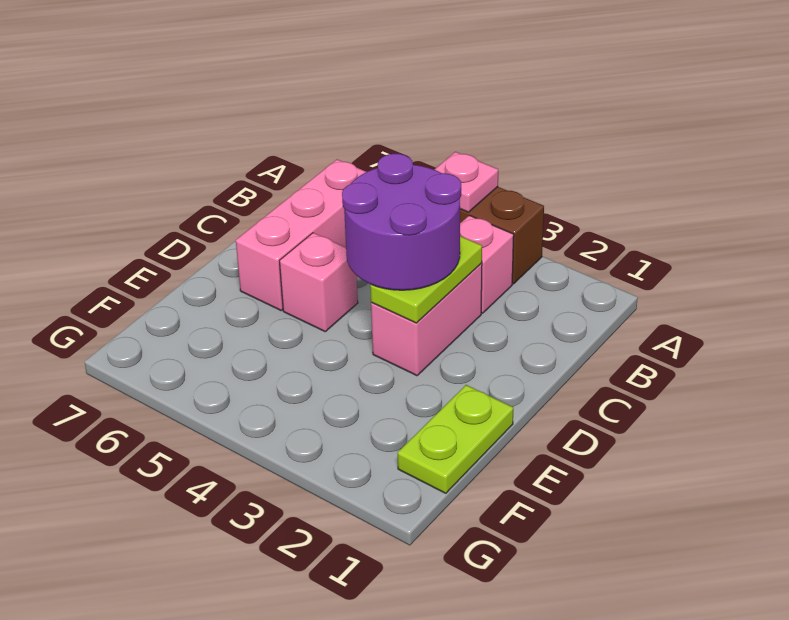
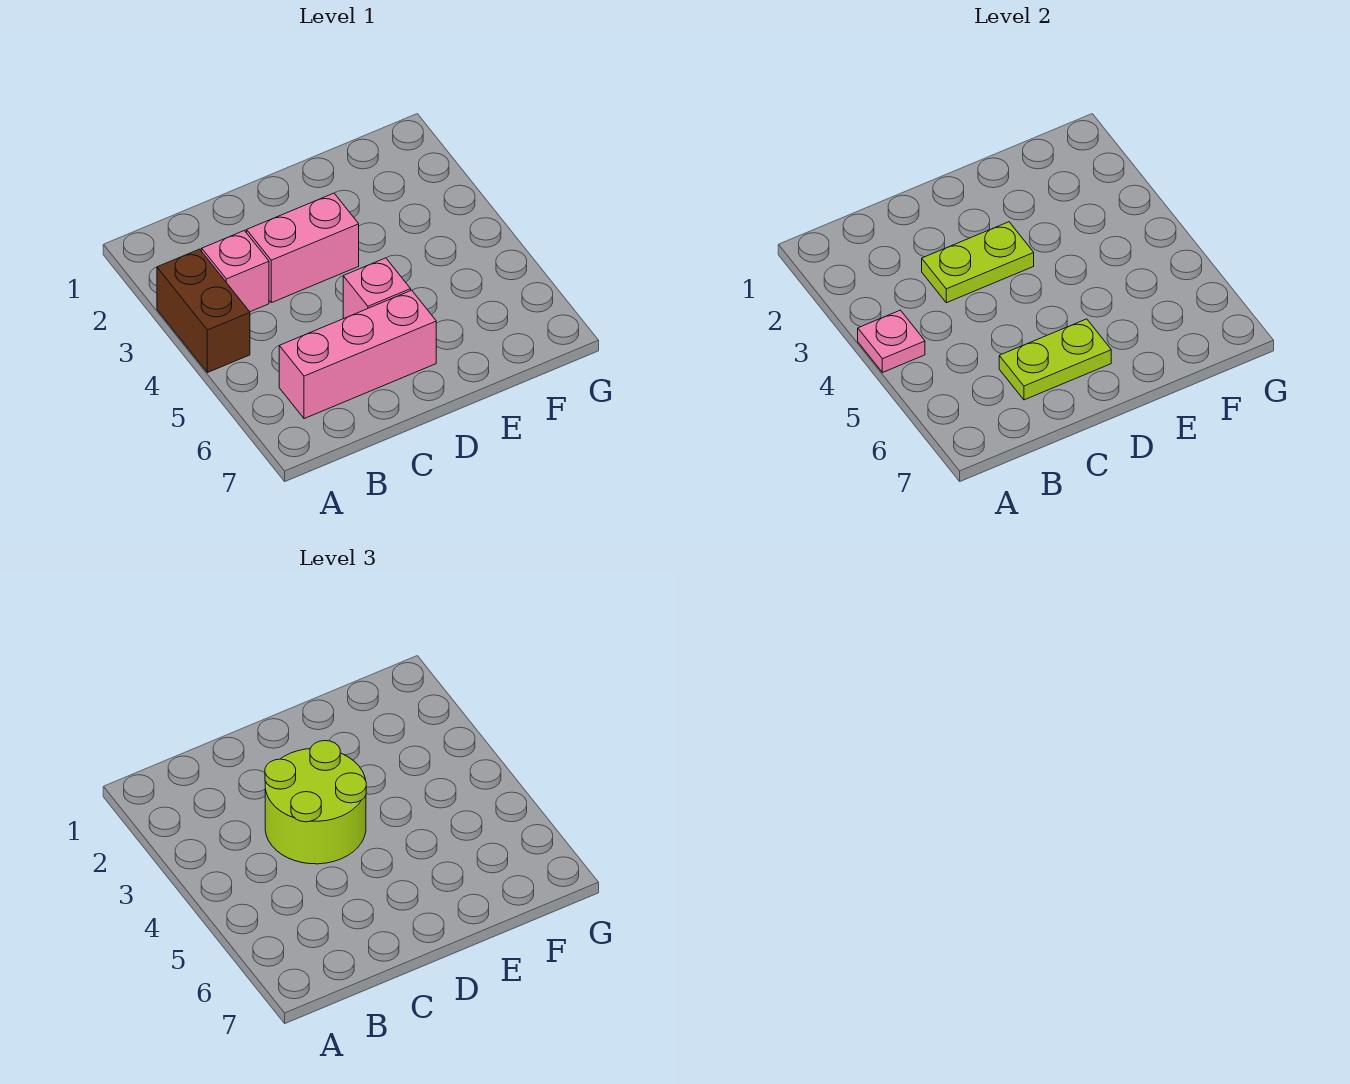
purple round brick C3:D4 level 3 -> lime round brick C3:D4 level 3
lime plate E1:F1 level 1 -> lime plate C6:D6 level 2

